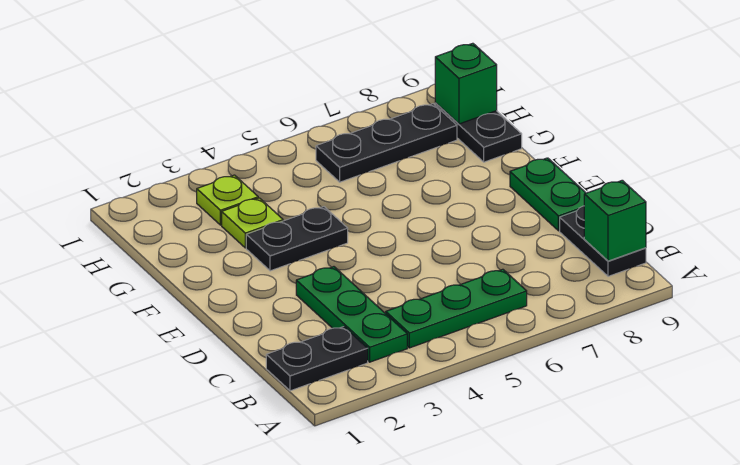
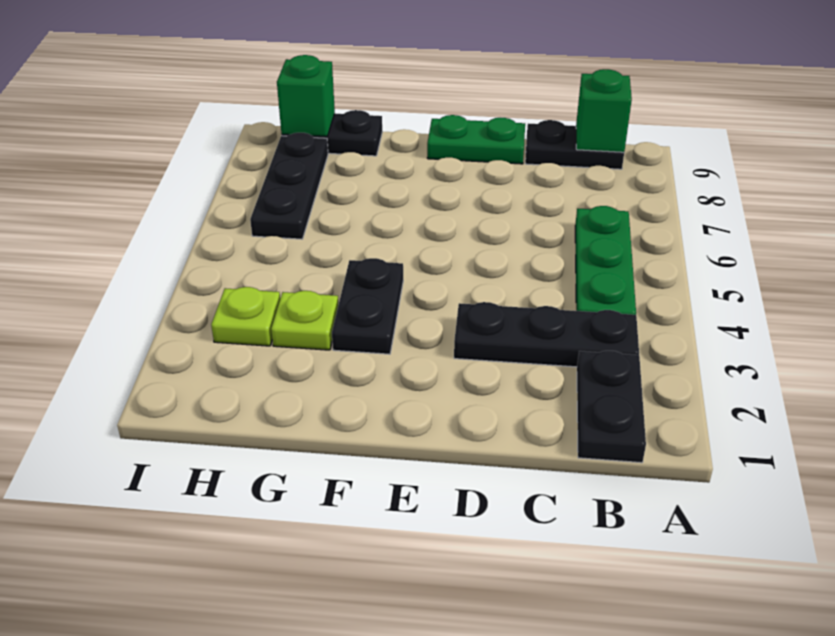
green plate B3:D3 level 1 -> black plate B3:D3 level 1

